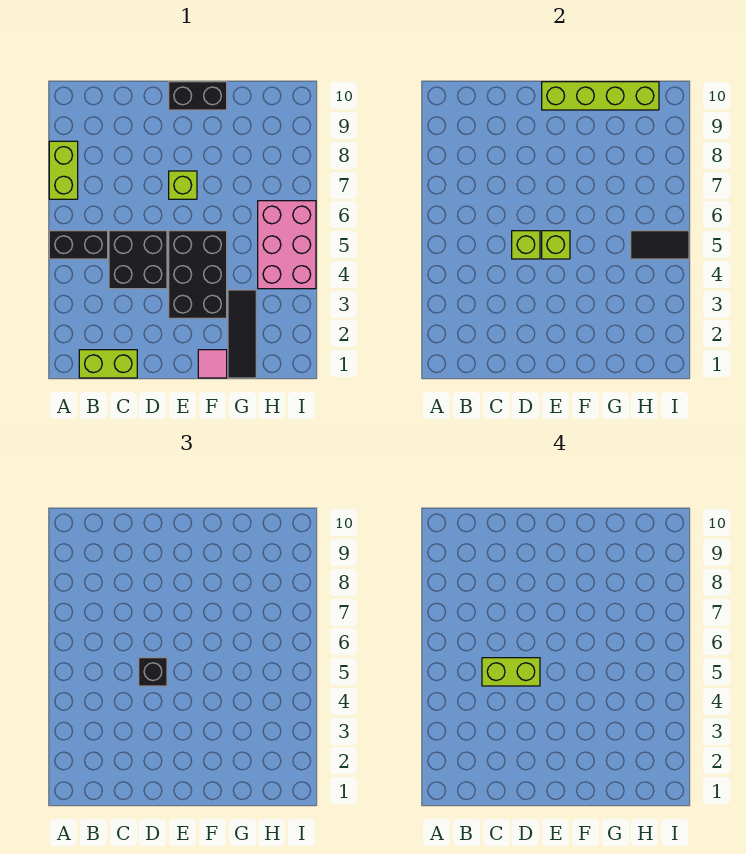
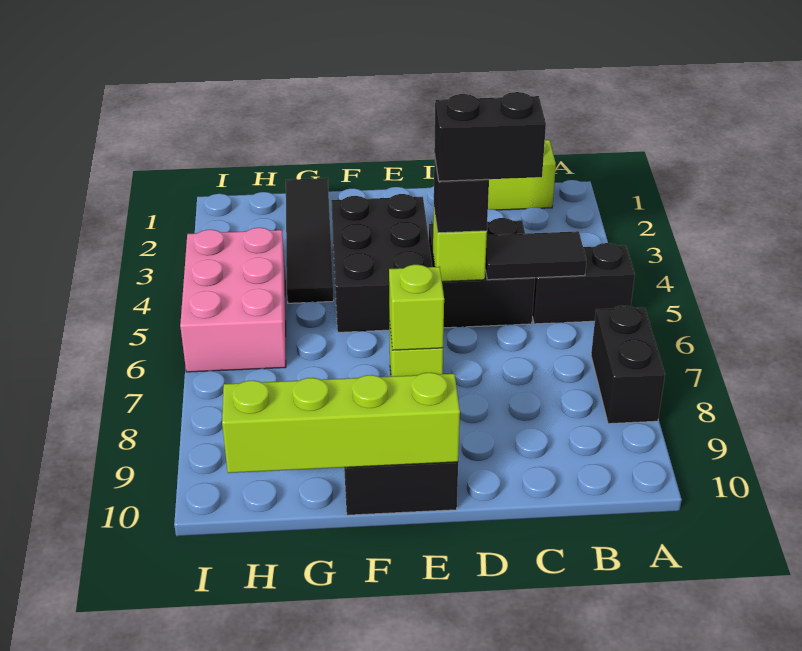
lime brick A7:A8 level 1 -> black brick A7:A8 level 1
lime brick C5:D5 level 4 -> black brick C5:D5 level 4
lime brick E5 level 2 -> lime brick E7 level 2
pink tile F1 level 1 -> none
black tile G1:G3 level 1 -> black tile G1:G4 level 1
black tile H5:I5 level 2 -> black tile B5:C5 level 2

